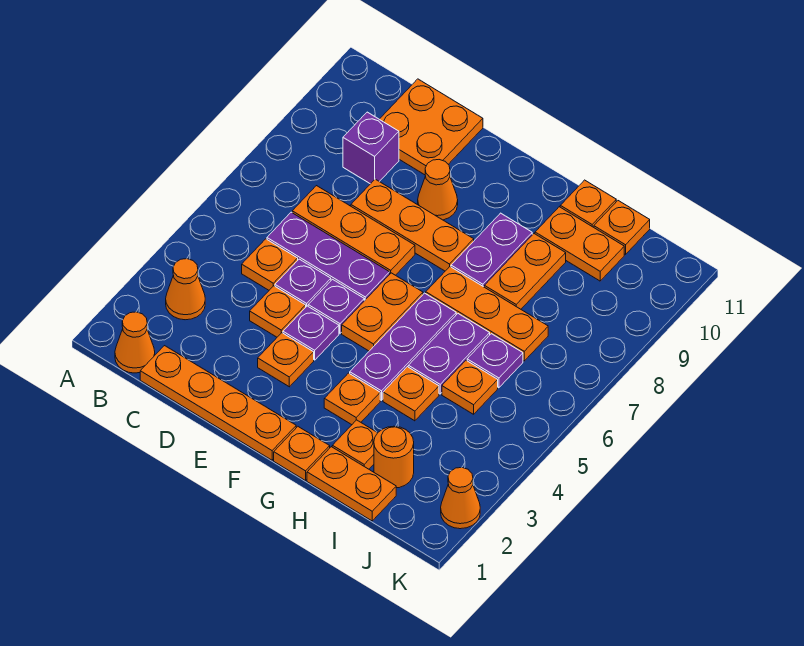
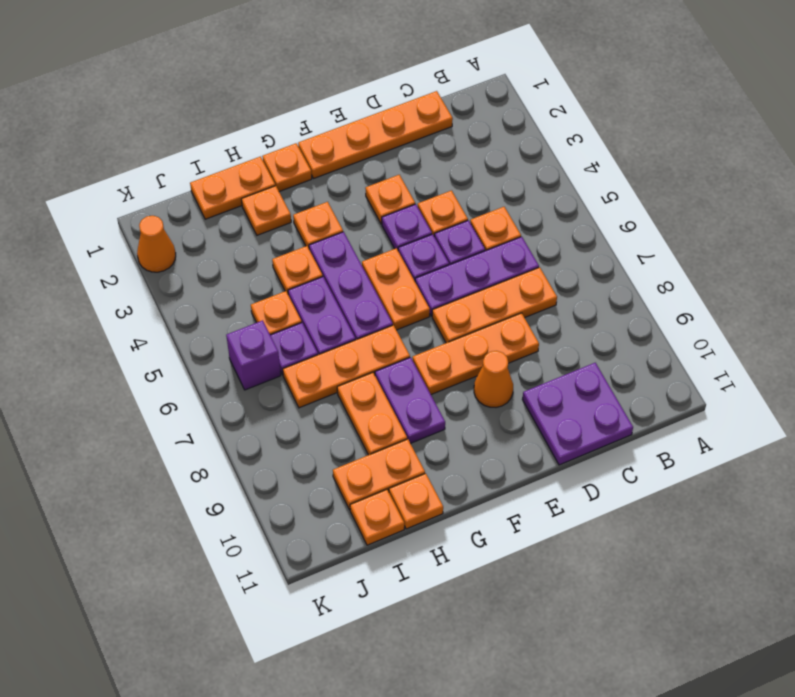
orange cone B1 level 1 -> none
orange cone B3 level 1 -> none
purple brick C9 level 1 -> purple brick J6 level 1
orange plate C10:D11 level 1 -> purple plate C10:D11 level 1
orange round brick I2 level 1 -> none

